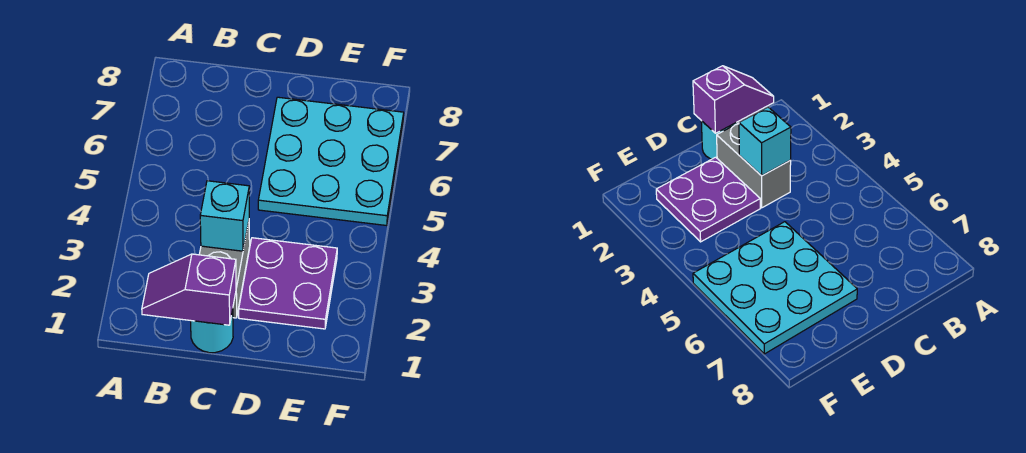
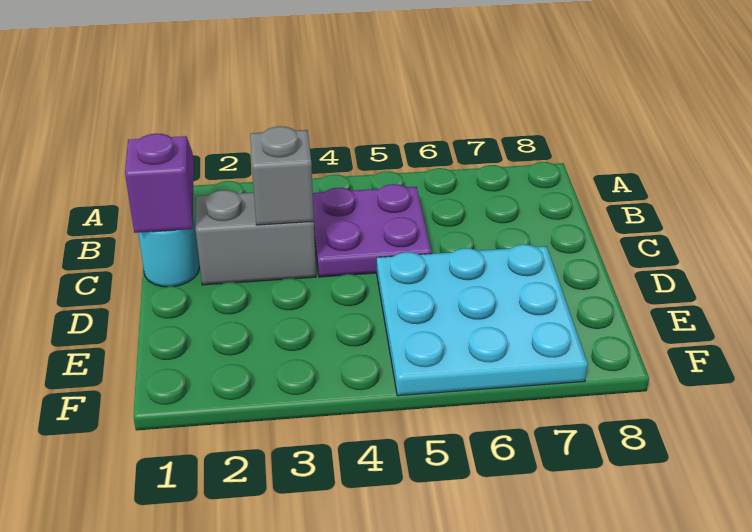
cyan brick C3 level 2 -> grey brick C3 level 2
purple plate D2:E3 level 1 -> purple plate B4:C5 level 1

